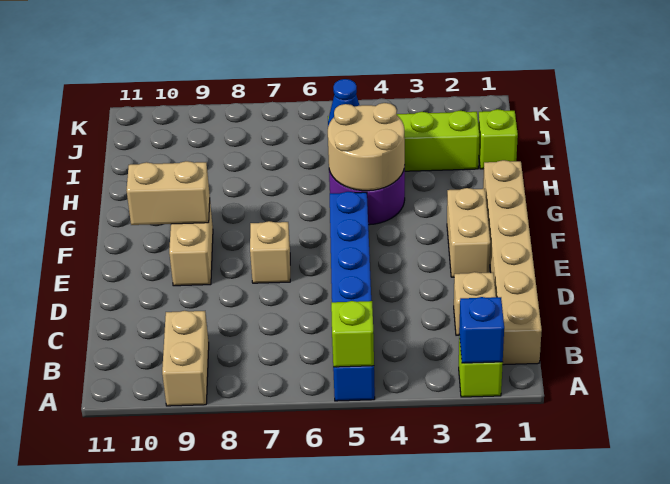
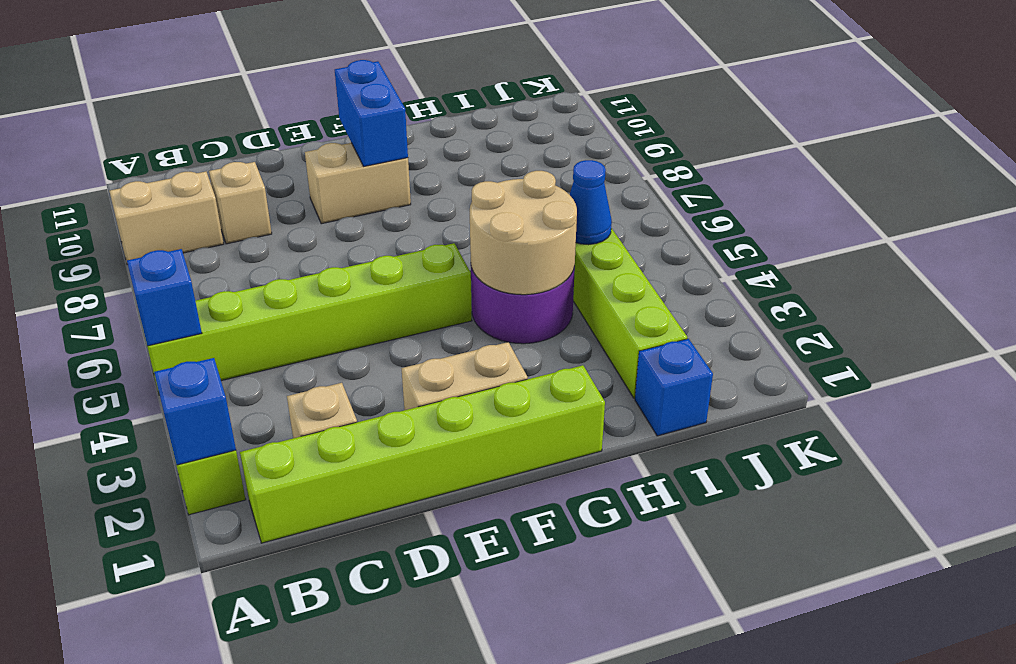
blue brick A5:F5 level 1 -> lime brick A5:F5 level 1
lime brick A5 level 2 -> blue brick A5 level 2
tan brick B1:G1 level 1 -> lime brick B1:G1 level 1
tan brick E7 level 1 -> tan brick C9 level 1
tan brick F9:F10 level 2 -> blue brick F9:F10 level 2
lime brick I1 level 1 -> blue brick I1 level 1

